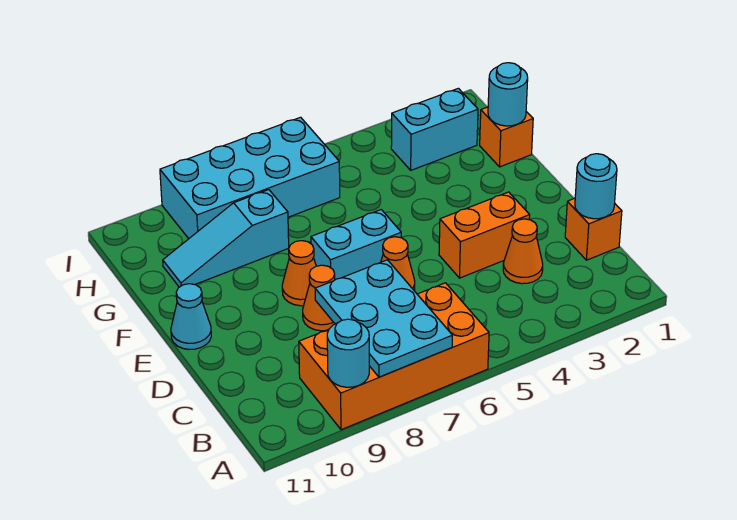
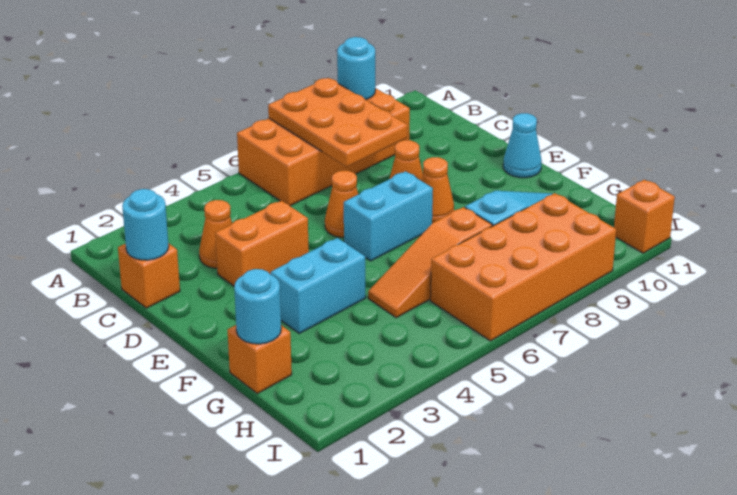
cyan plate A7:C8 level 2 -> orange plate A7:C8 level 2
none -> orange slope G5:G7 level 1 top 7
cyan brick H2:H3 level 1 -> cyan brick F3:F4 level 1
cyan brick H6:I9 level 1 -> orange brick H6:I9 level 1
none -> orange brick I11 level 1

